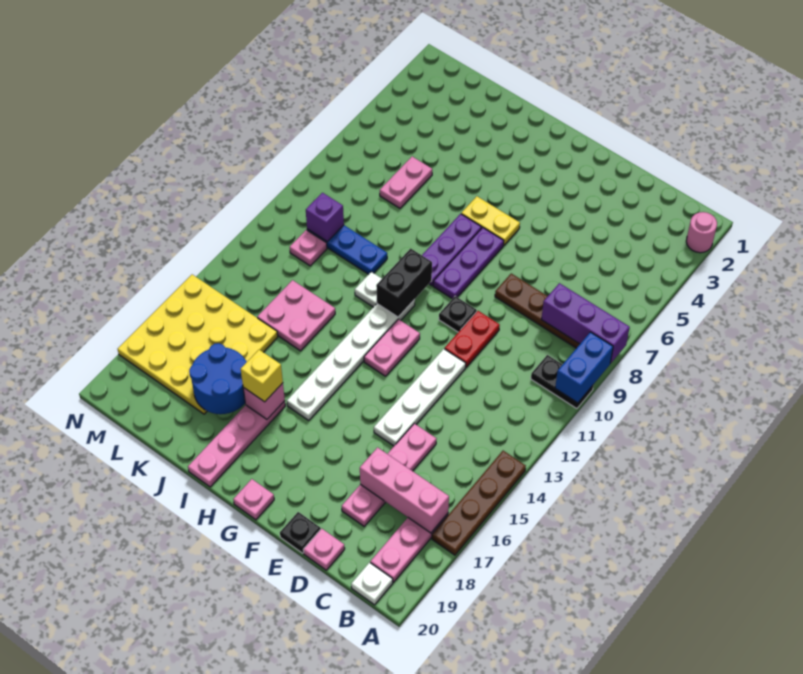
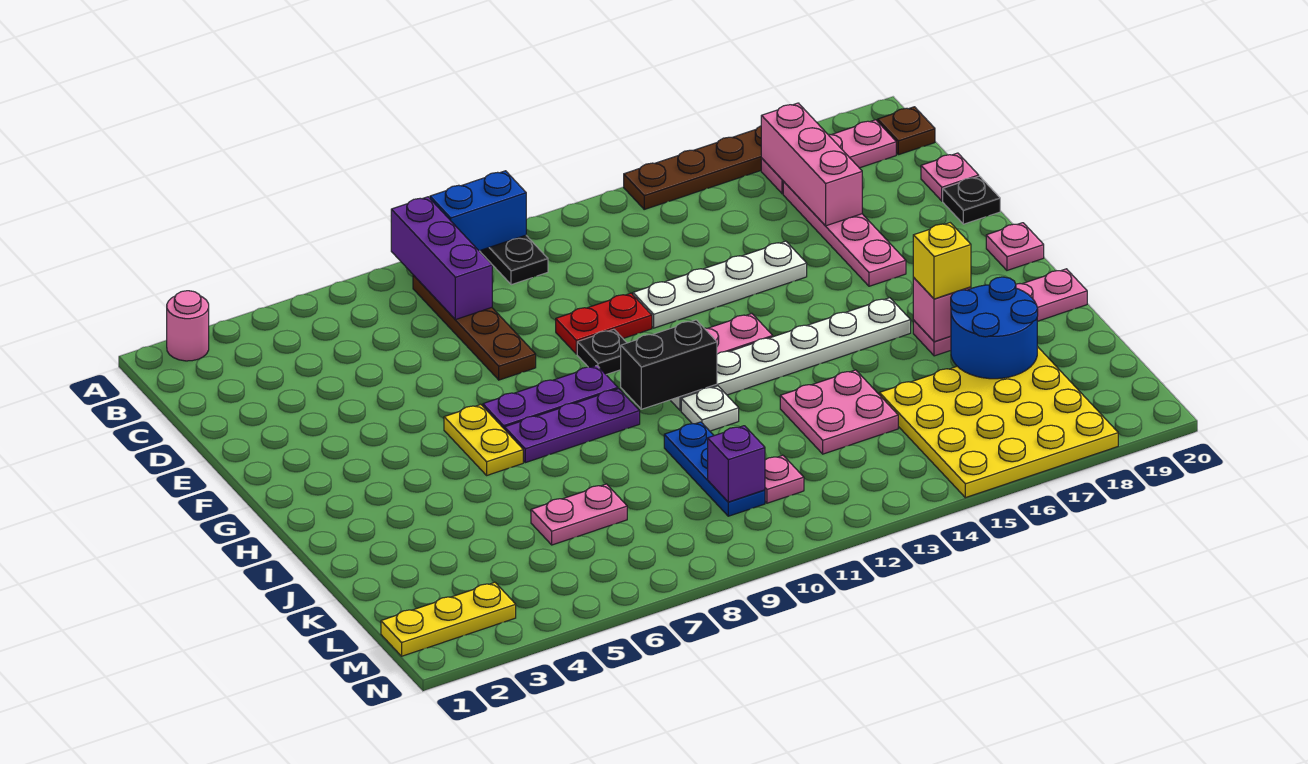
white plate B20 level 1 -> brown plate B20 level 1
pink plate D15:D18 level 1 -> pink plate C17:F17 level 1
none -> yellow plate M1:M3 level 1

